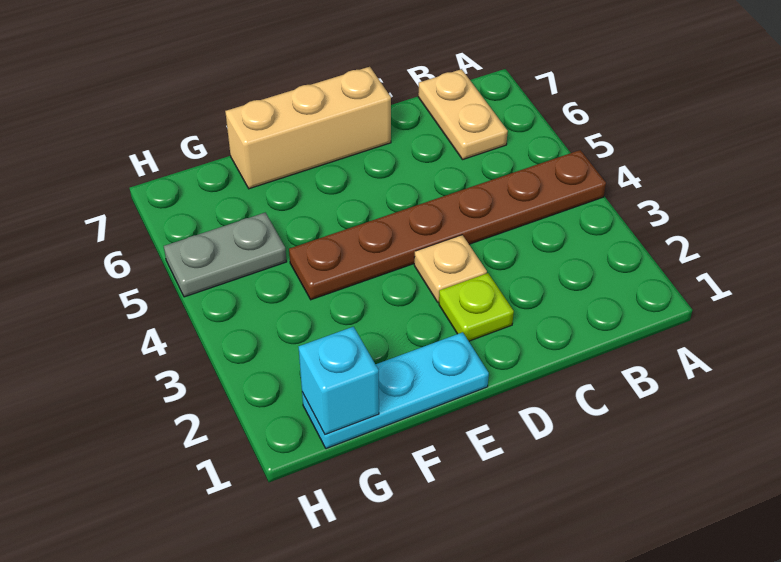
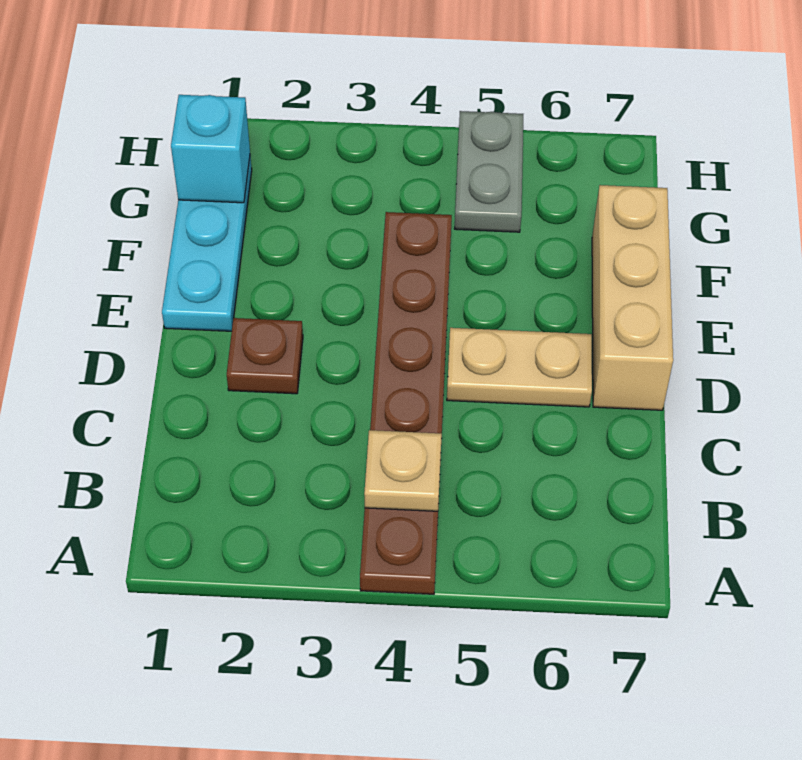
tan plate B6:B7 level 1 -> tan plate D5:D6 level 1
lime plate D2 level 1 -> brown plate D2 level 1
tan plate D3 level 1 -> tan plate B4 level 2

